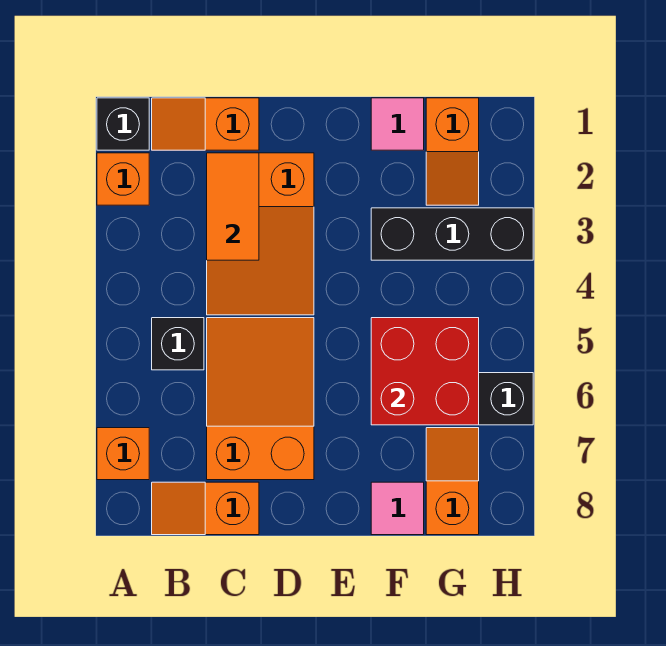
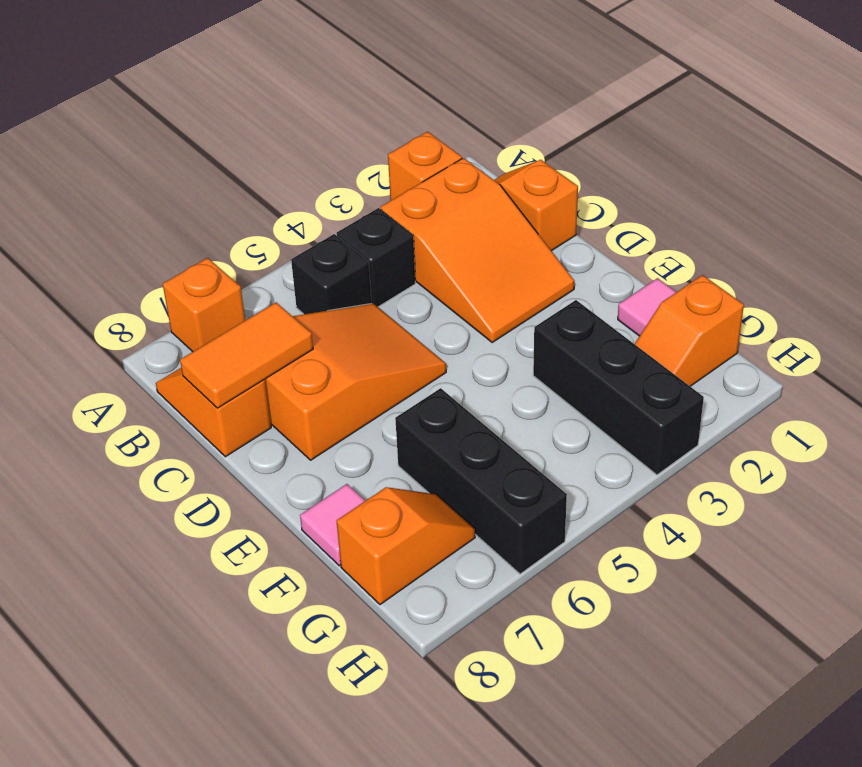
black brick A1 level 1 -> black brick B4 level 1
orange slope C2:D4 level 1 top 2 -> orange slope B2:D3 level 1 top B
orange tile C2:C3 level 2 -> orange tile C7:C8 level 2
red brick F5:G6 level 2 -> none

